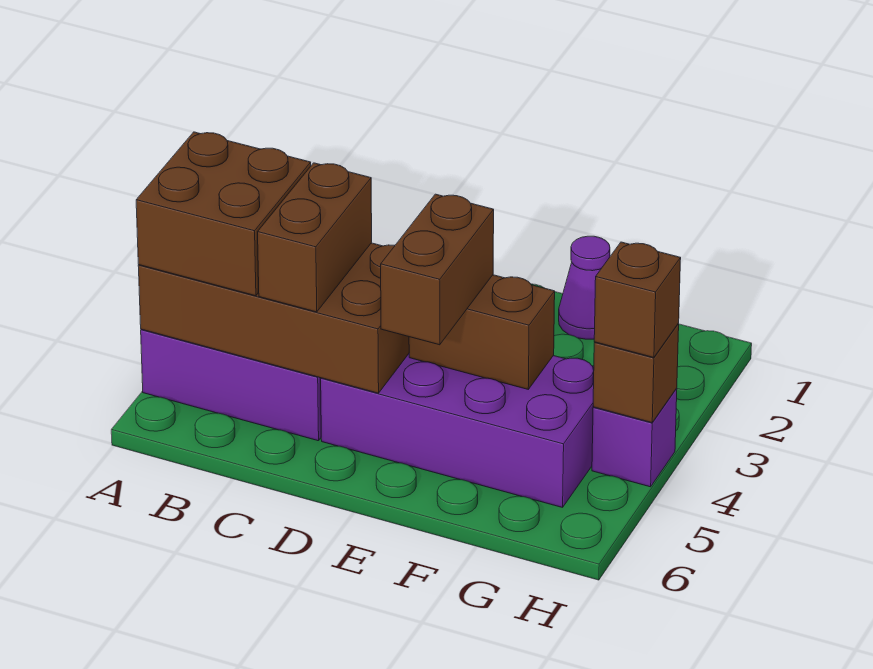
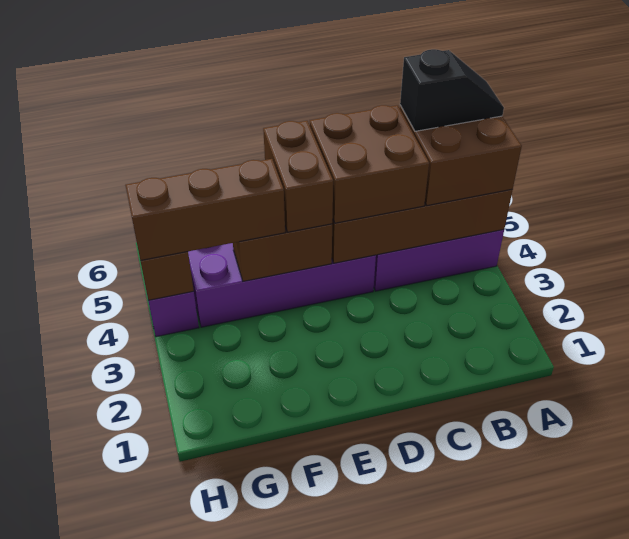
none -> black slope A5:B5 level 4 top B
brown brick C4:C5 level 3 -> brown brick C4:D5 level 3
purple cone F1 level 1 -> none
brown brick H4 level 3 -> brown brick F4:H4 level 3

